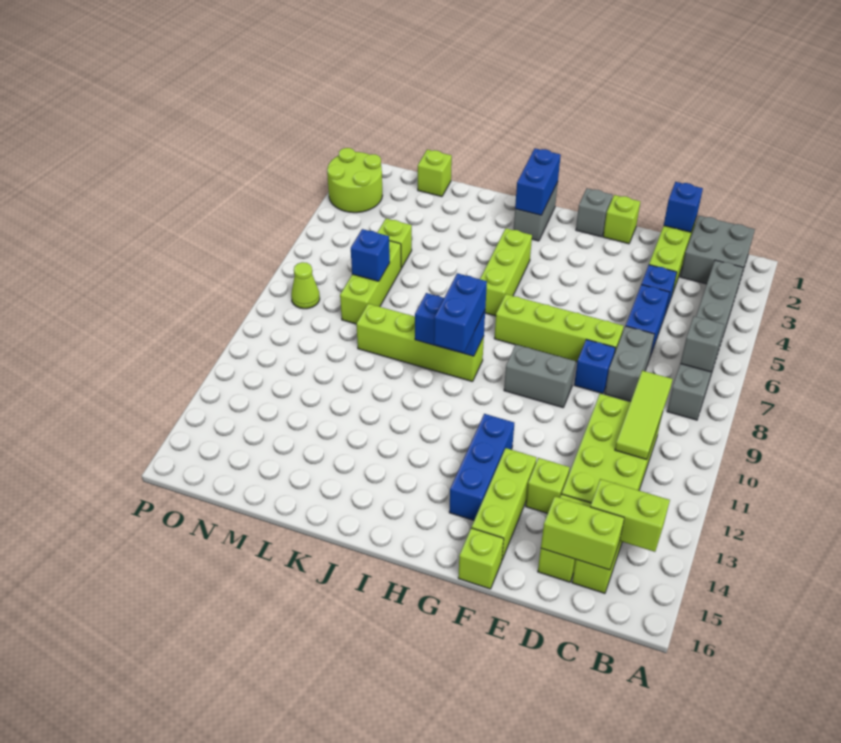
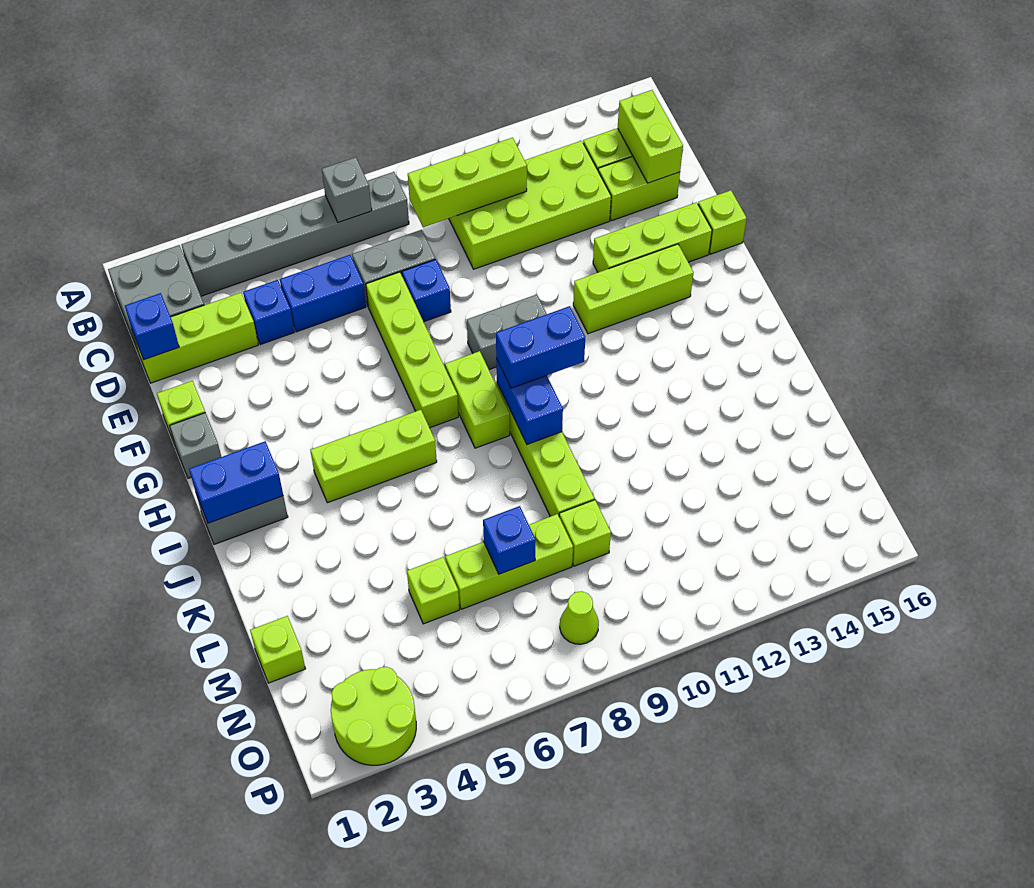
lime brick B14:C14 level 2 -> lime brick H8:I8 level 1
lime tile C9:C11 level 2 -> lime brick C9:C11 level 2
lime brick E13 level 1 -> lime brick M9 level 1
grey brick F9:G9 level 1 -> grey brick G9:G10 level 1
blue brick G12:G14 level 1 -> lime brick G12:G14 level 1

